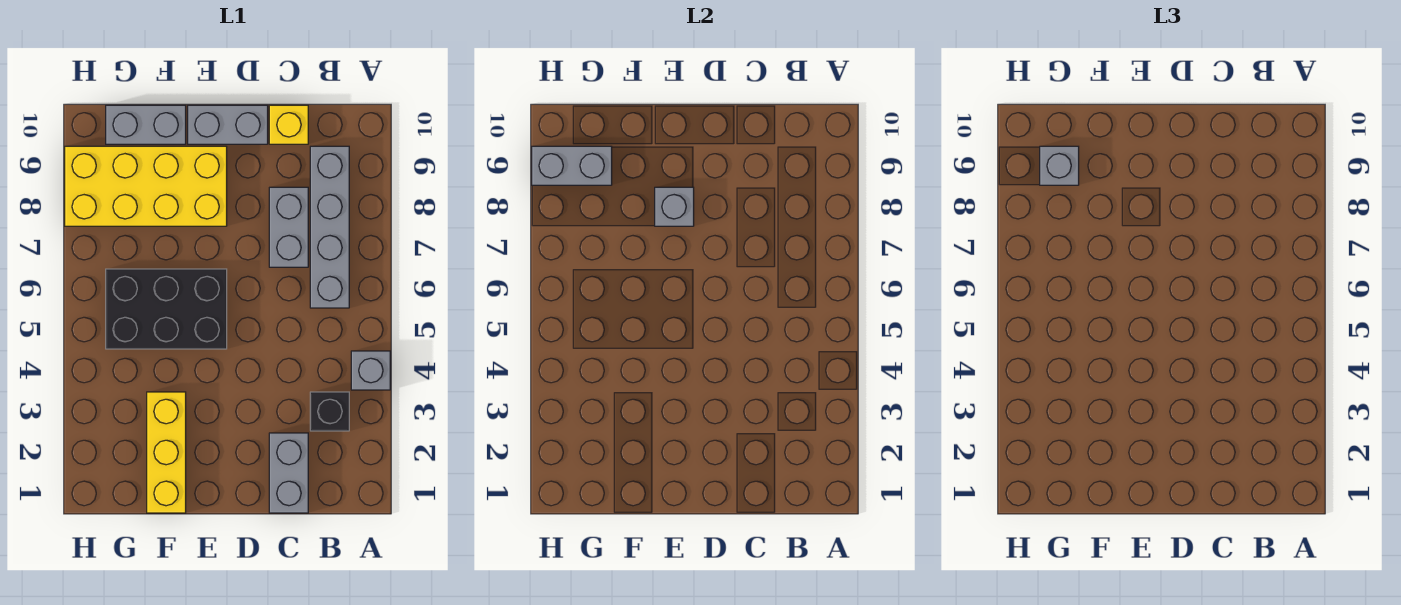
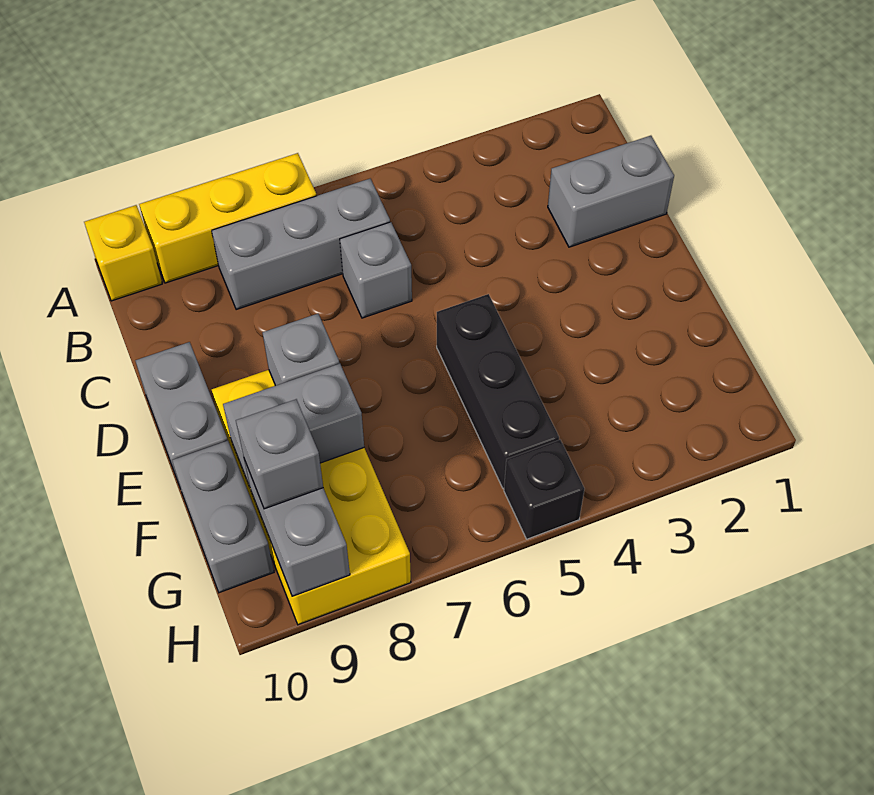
grey brick A4 level 1 -> grey brick C6 level 1
black brick B3 level 1 -> black brick H5 level 1
grey brick B6:B9 level 1 -> grey brick B6:B8 level 1
grey brick C7:C8 level 1 -> grey brick F8:F9 level 2
yellow brick C10 level 1 -> yellow brick A10 level 1
black brick E5:G6 level 1 -> black brick E5:G5 level 1
yellow brick F1:F3 level 1 -> yellow brick A7:A9 level 1

